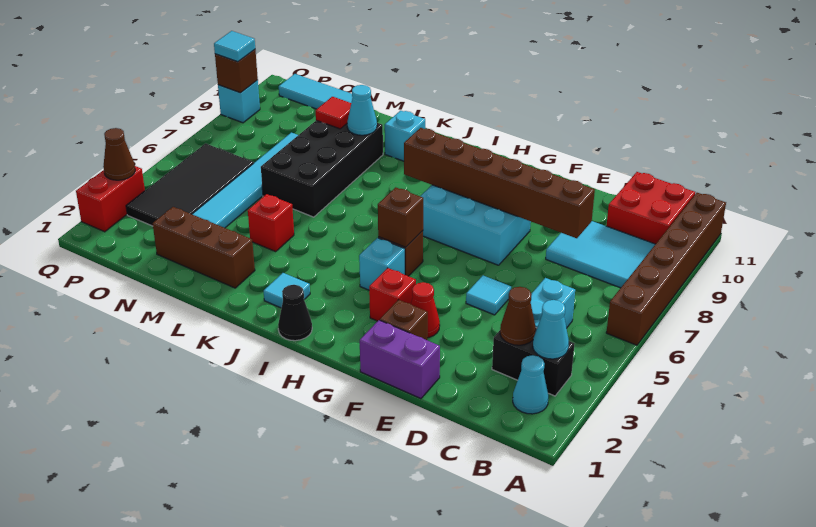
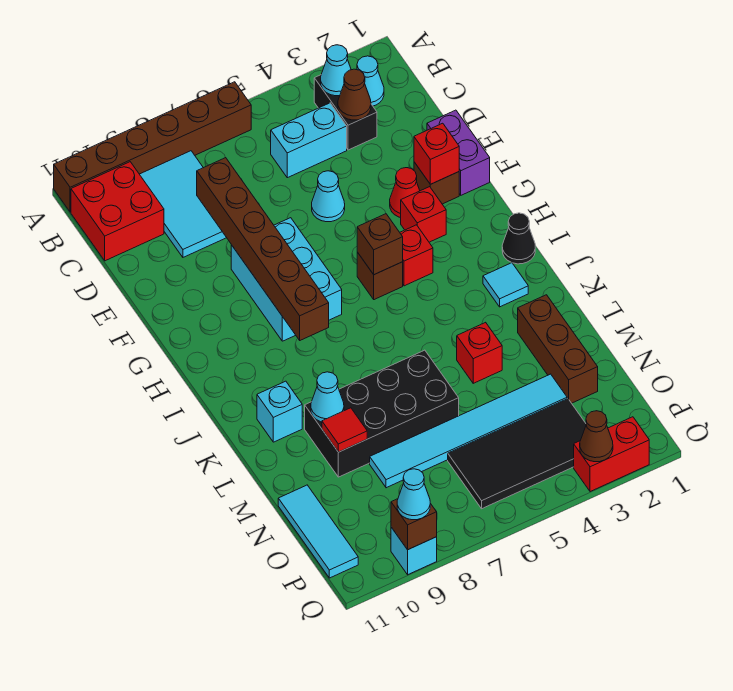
cyan tile E5 level 1 -> cyan cone E5 level 1
none -> red brick F2 level 2
cyan brick H4 level 1 -> red brick H4 level 1
cyan tile Q9 level 3 -> cyan cone Q9 level 3

